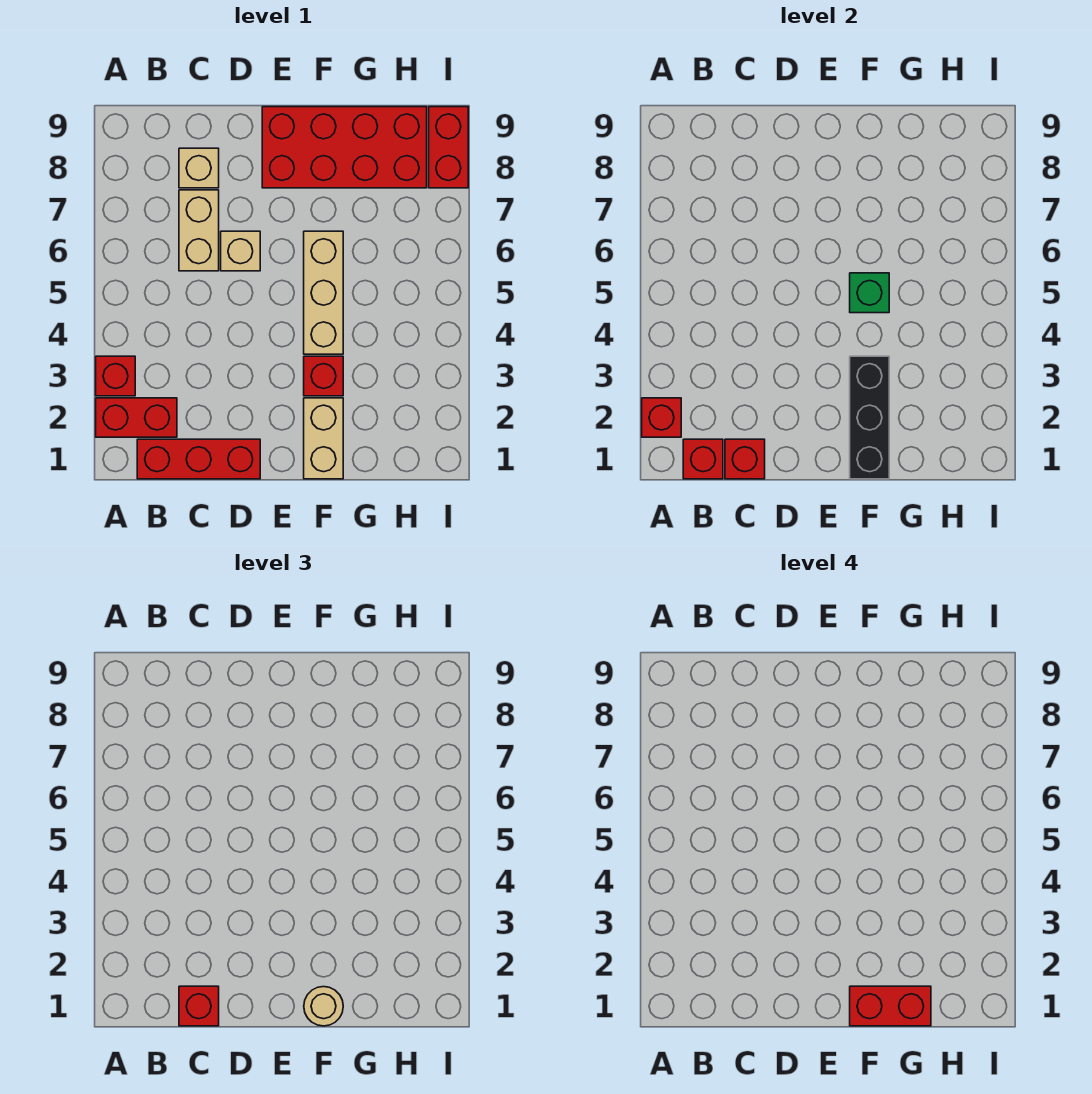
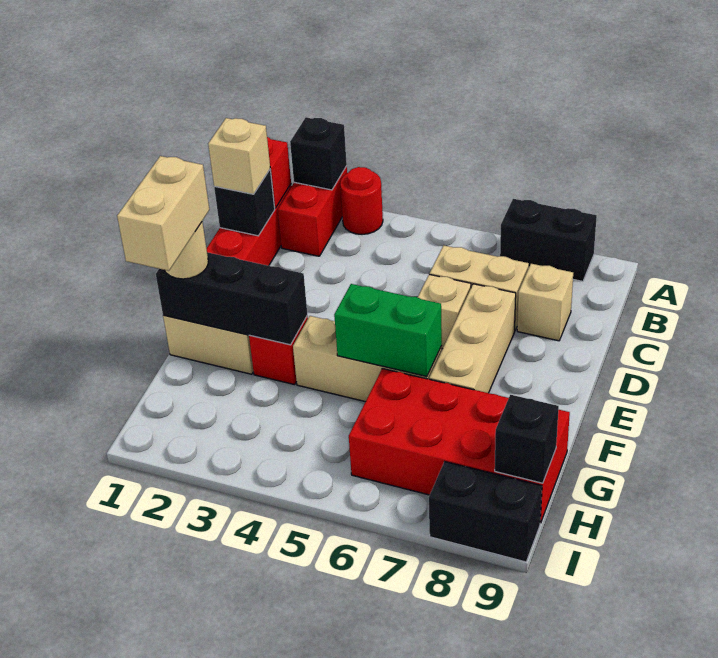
red brick A2 level 2 -> black brick A2 level 2
red brick A3 level 1 -> red round brick A3 level 1
none -> black brick A7:A8 level 1
red brick C1 level 2 -> black brick C1 level 2
red brick C1 level 3 -> tan brick C1 level 3
none -> tan brick D7:F7 level 1
red brick E8:H9 level 1 -> red brick G6:H9 level 1
red brick F1:G1 level 4 -> tan brick F1:G1 level 4
green brick F5 level 2 -> green brick F5:F6 level 2
none -> black brick H9 level 2
red brick I8:I9 level 1 -> black brick I8:I9 level 1

